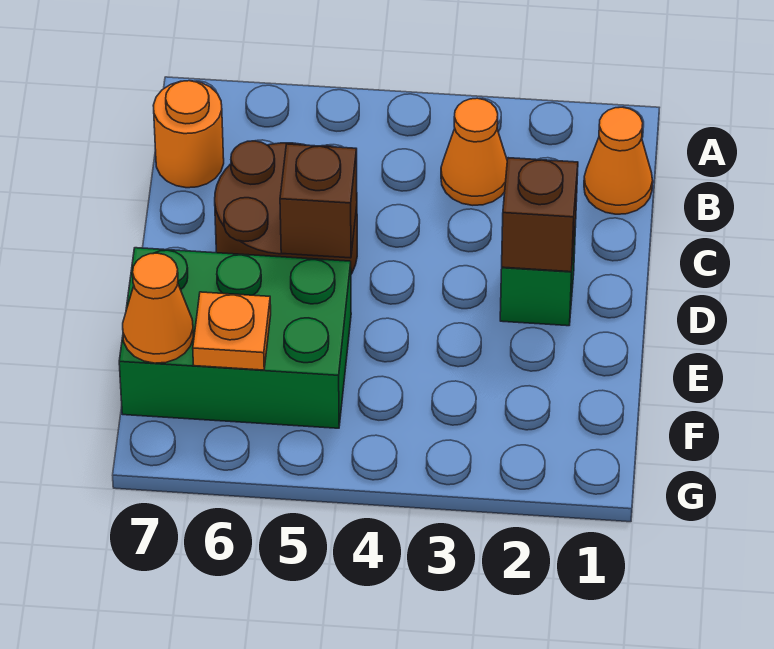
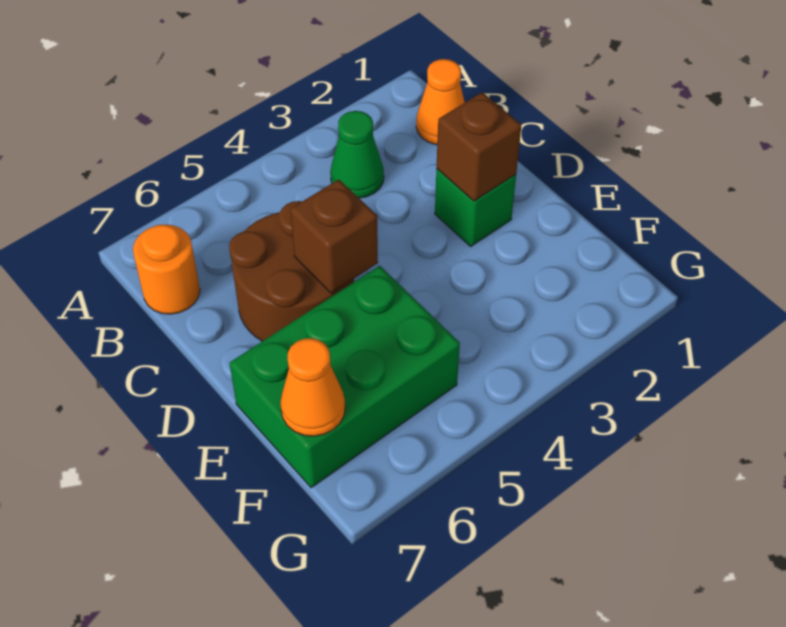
orange cone B3 level 1 -> green cone B3 level 1
orange plate F6 level 2 -> none

